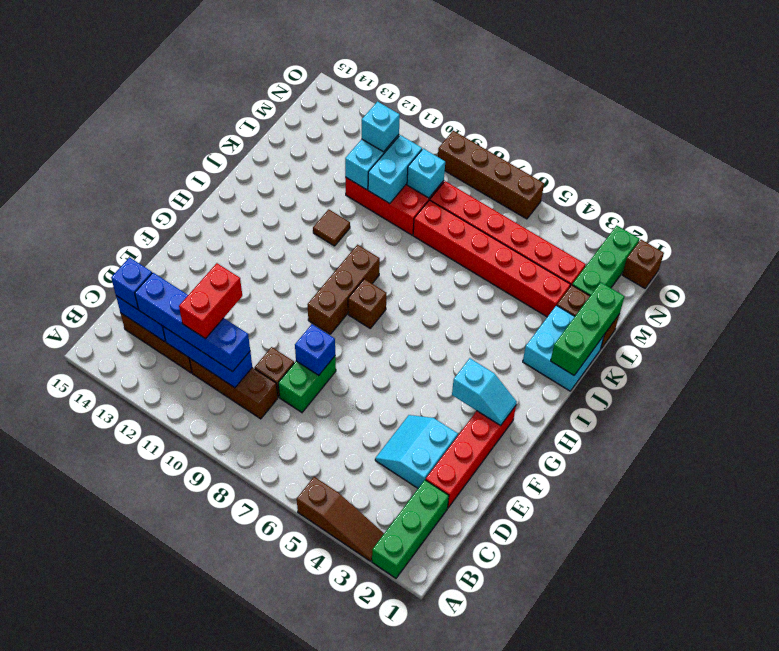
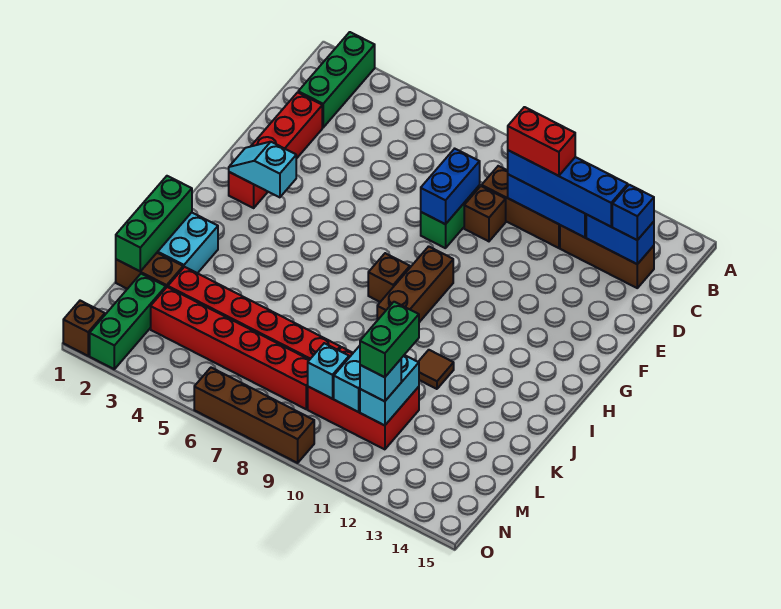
brown slope A3:A5 level 1 top 5 -> none
red brick C11:D11 level 4 -> red brick C10:C11 level 4
cyan slope D3:E4 level 1 top 3 -> none
blue brick E8 level 2 -> blue brick D8:E8 level 2
none -> green brick L11:M11 level 4

